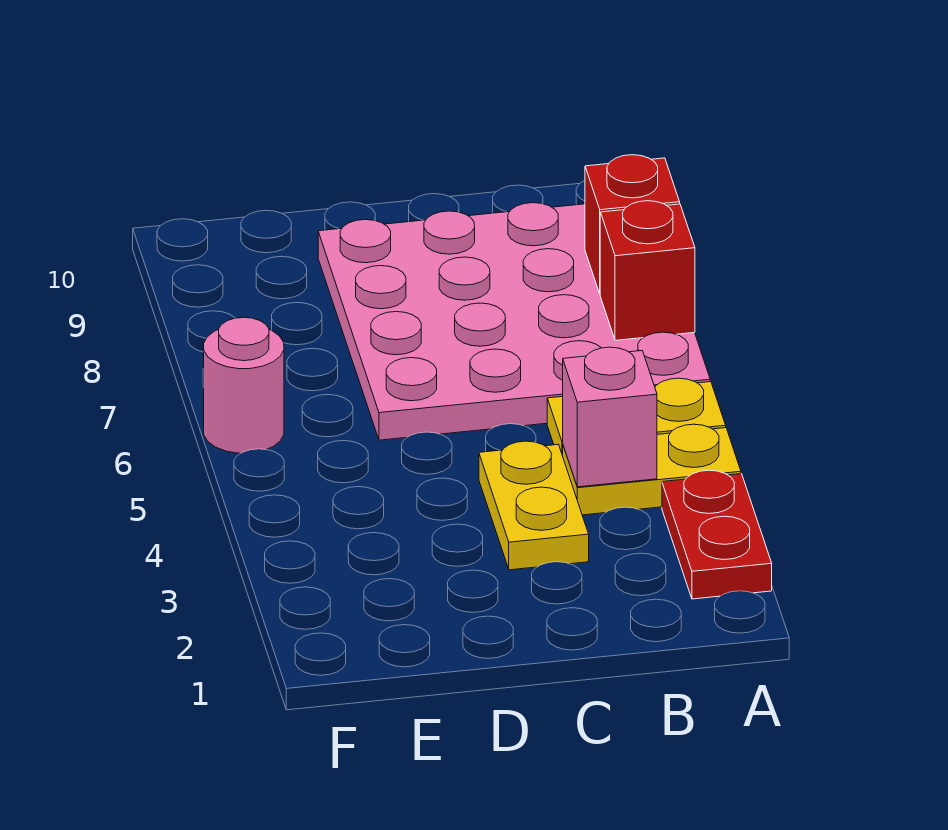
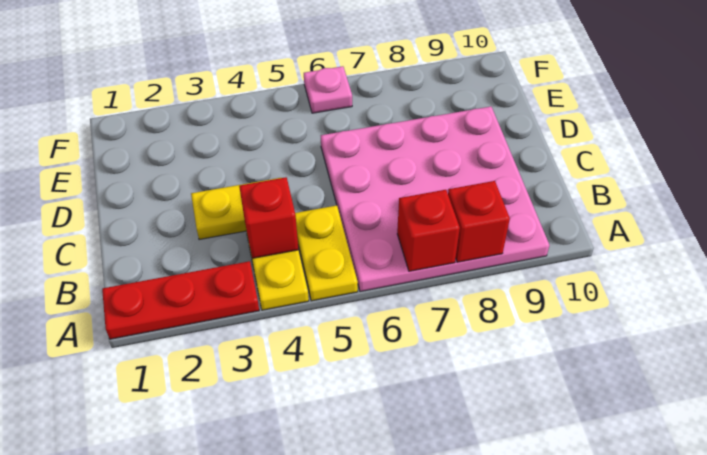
red plate A2:A3 level 1 -> red plate A1:A3 level 1
pink brick B4 level 2 -> red brick B4 level 2
pink round brick F6 level 1 -> pink plate F6 level 1

